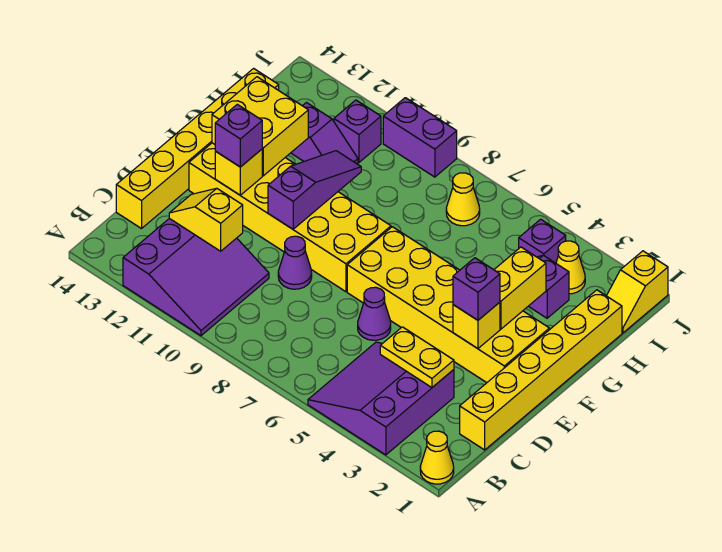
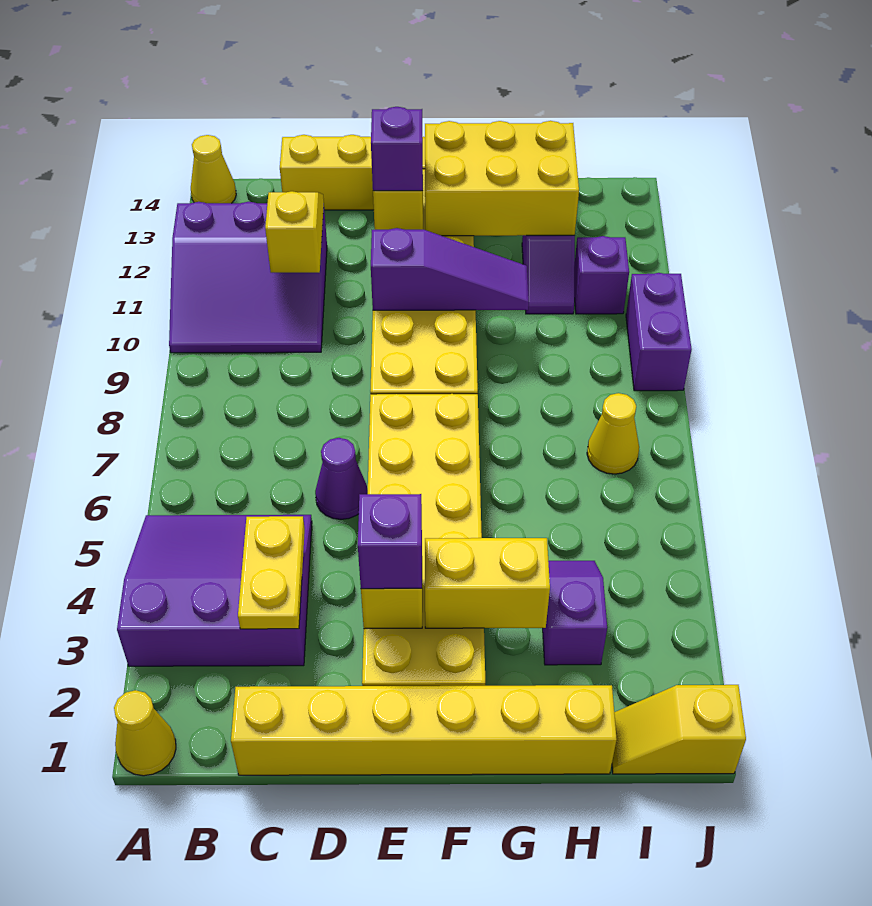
purple cone D9 level 1 -> none
yellow brick F12:G13 level 2 -> yellow brick F12:H13 level 2
yellow cone I3 level 1 -> yellow cone A14 level 1
purple brick I4 level 1 -> none

